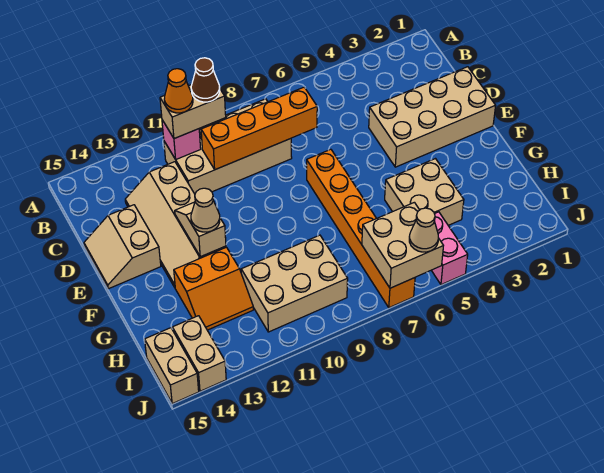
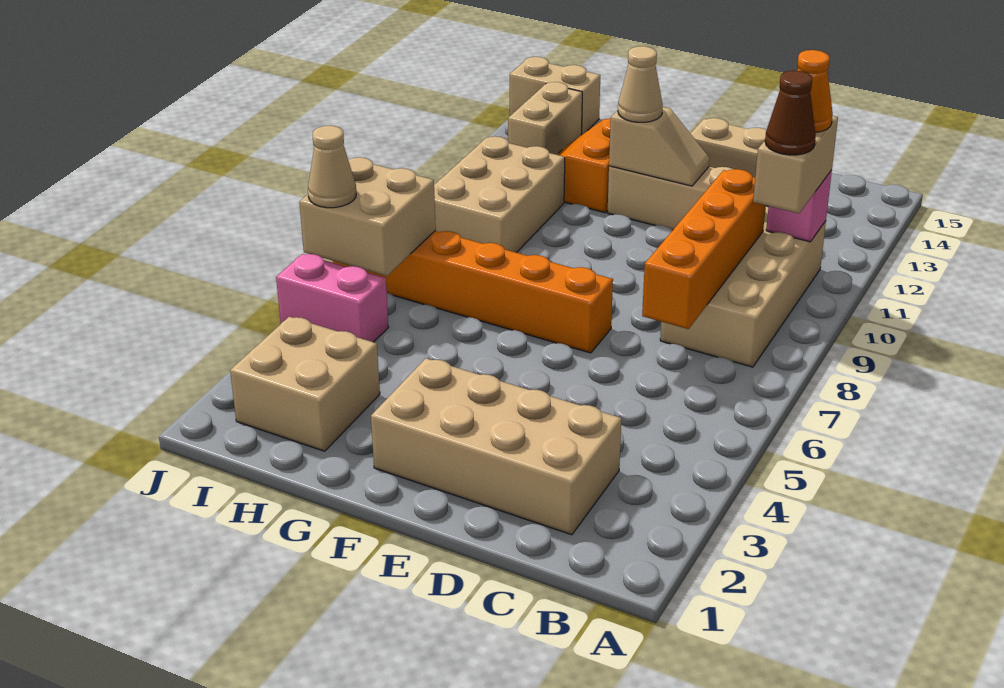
tan brick D1:E4 level 1 -> tan brick C2:F3 level 1
tan brick G4:H5 level 1 -> tan brick H2:I3 level 1
tan brick I14:J14 level 1 -> tan brick I13:I14 level 1

